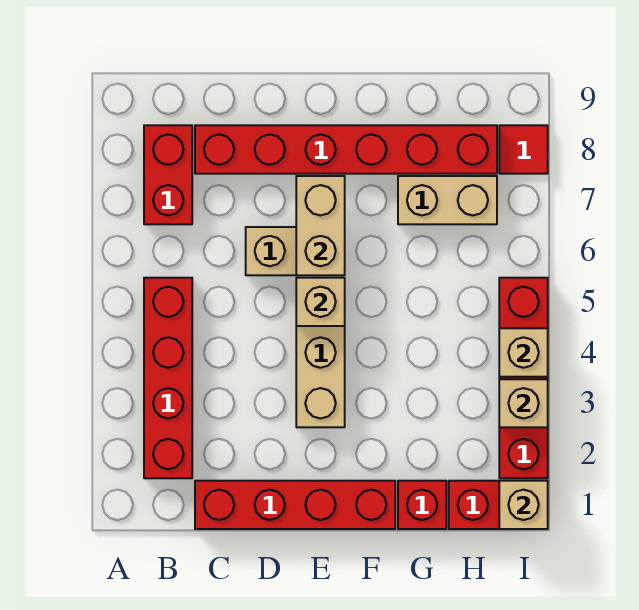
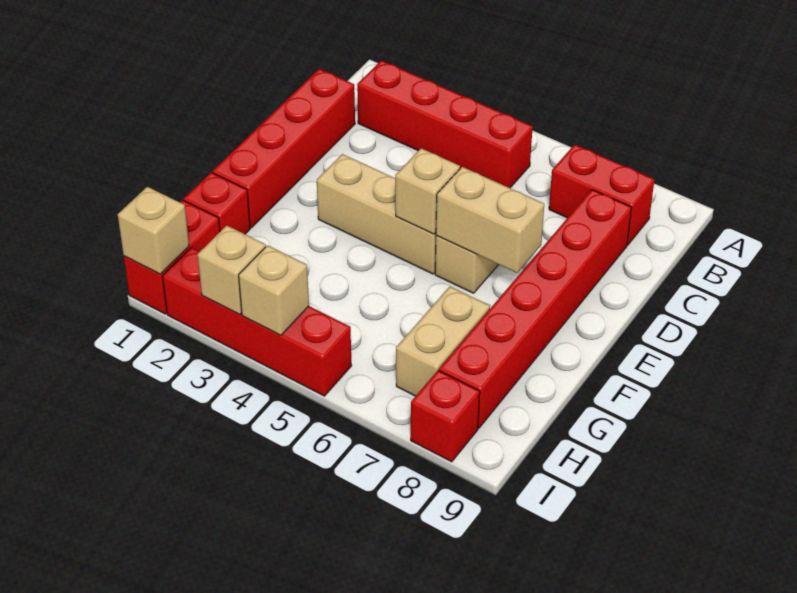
red tile I8 level 1 -> red brick I8 level 1

